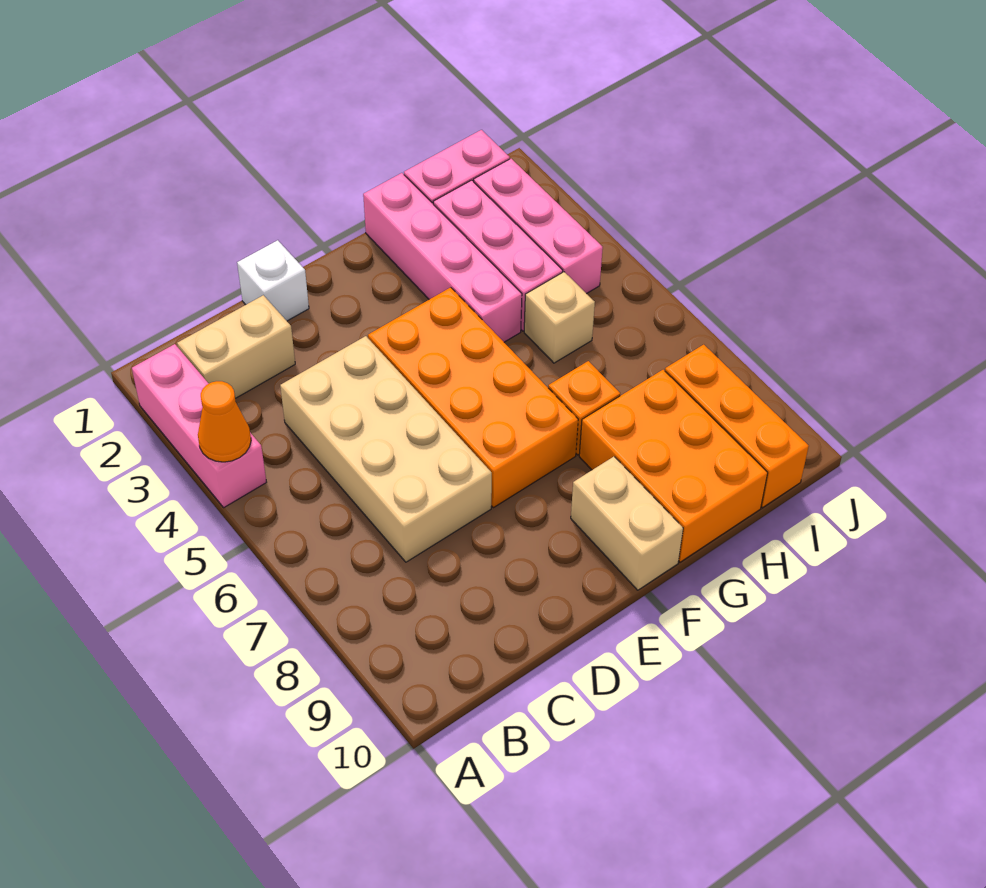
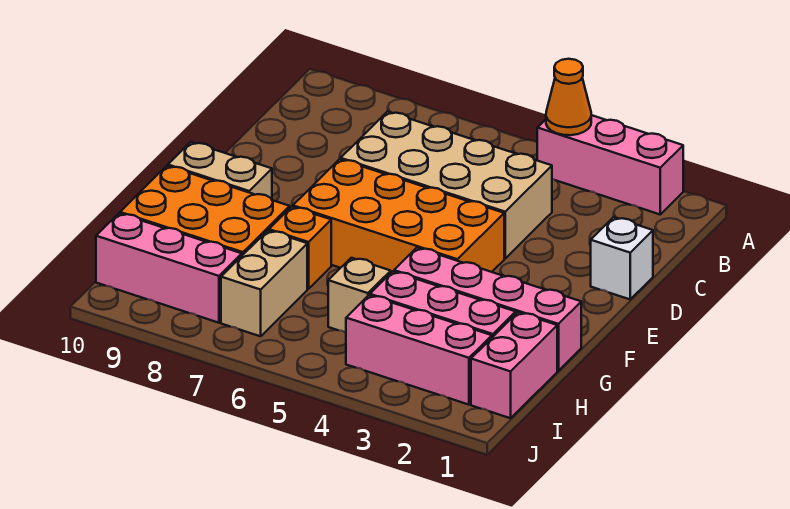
tan brick B2:C2 level 1 -> tan brick H7:I7 level 1
orange brick I8:I10 level 1 -> pink brick I8:I10 level 1

